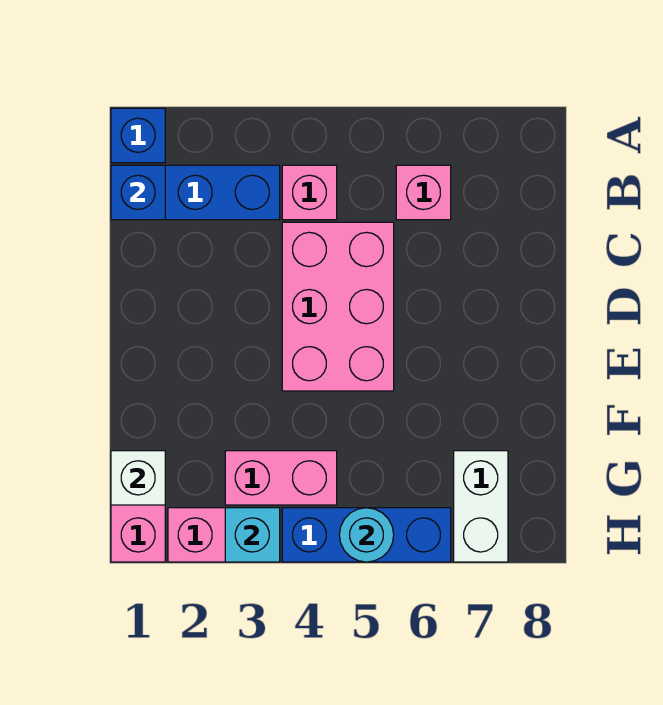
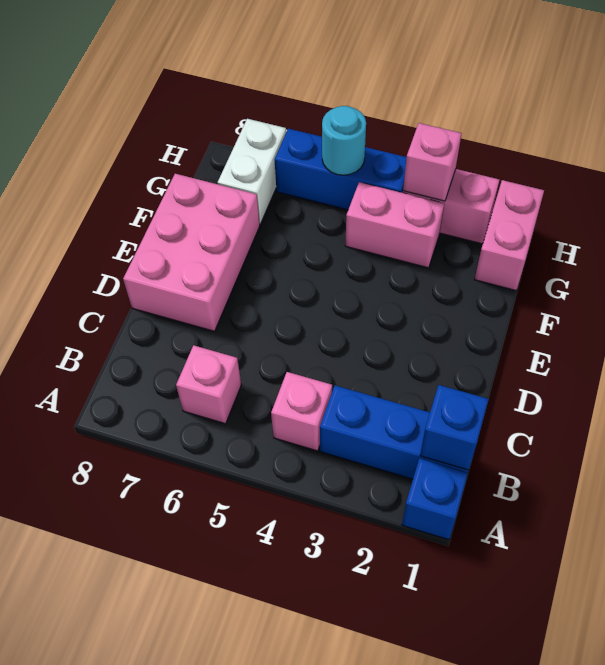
pink brick C4:E5 level 1 -> pink brick D7:F8 level 1
white brick G1 level 2 -> none
cyan brick H3 level 2 -> pink brick H3 level 2

